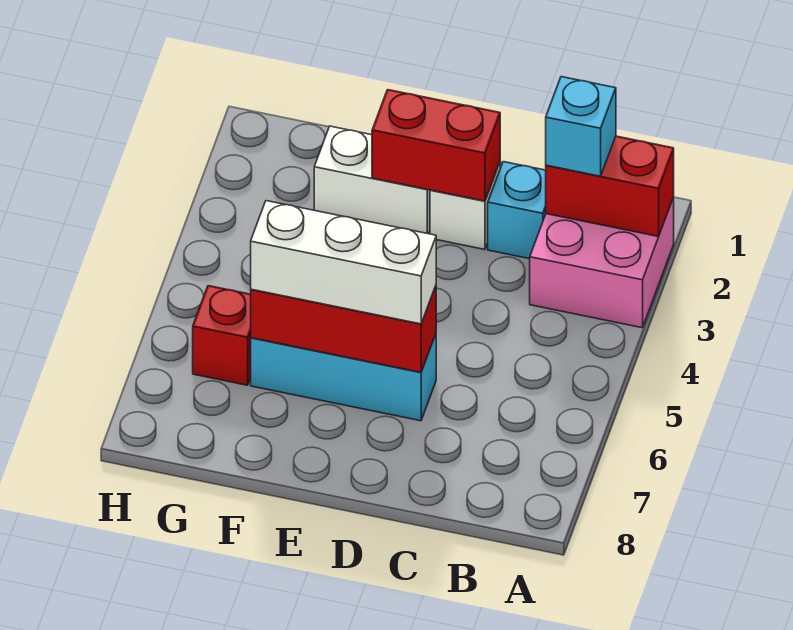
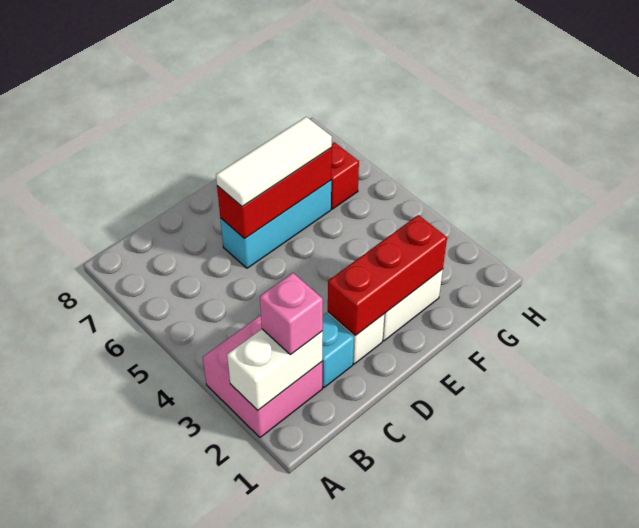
red brick A2:B2 level 2 -> white brick A2:B2 level 2
cyan brick B2 level 3 -> pink brick B2 level 3
red brick D2:E2 level 2 -> red brick D2:F2 level 2
white brick D6:F6 level 3 -> white tile D6:F6 level 3

